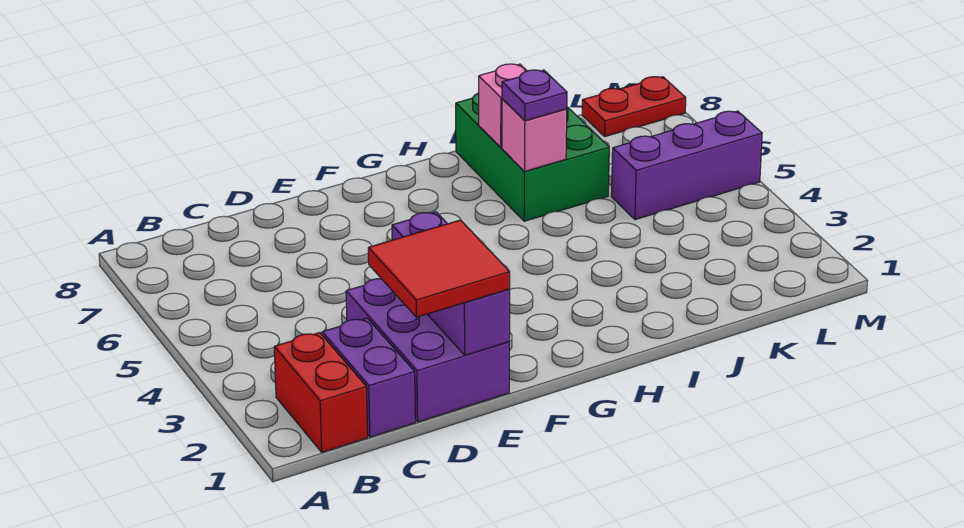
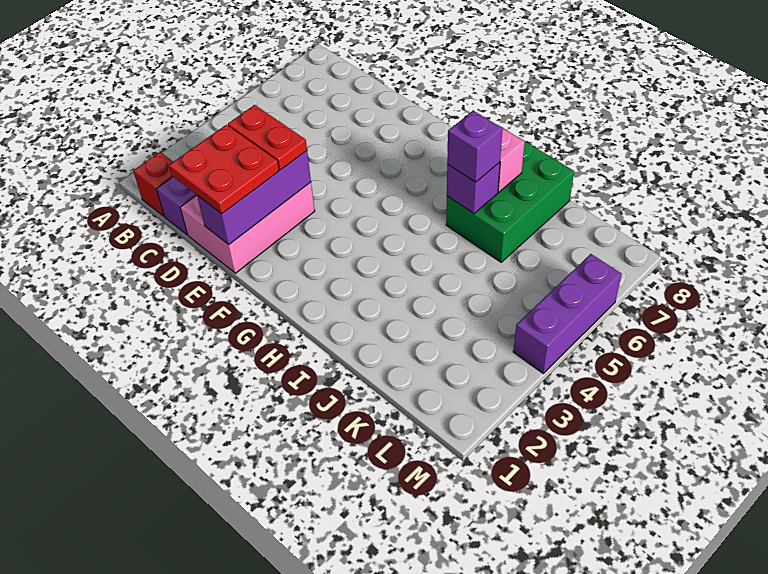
red brick B1:B2 level 1 -> red brick B1 level 1
purple brick D1:E3 level 1 -> pink brick D1:E3 level 1
red tile D1:E2 level 3 -> red plate D1:E2 level 3
pink brick I6 level 2 -> purple brick I6 level 2
purple plate I6 level 3 -> purple brick I6 level 3
purple brick K5:M5 level 1 -> purple brick M4:M6 level 1
red plate L8:M8 level 1 -> red plate D3:E3 level 3

